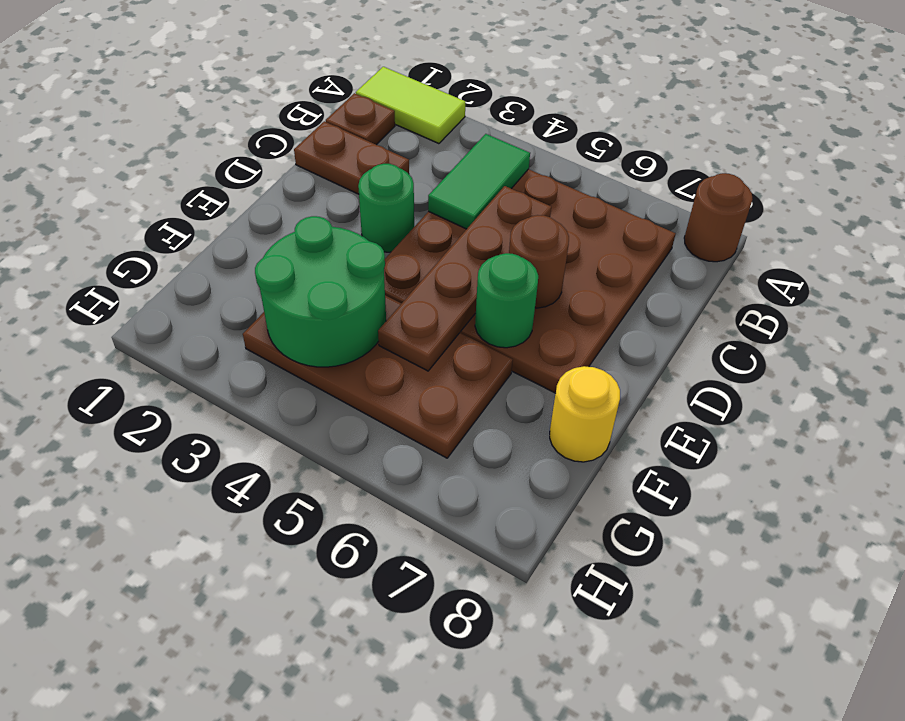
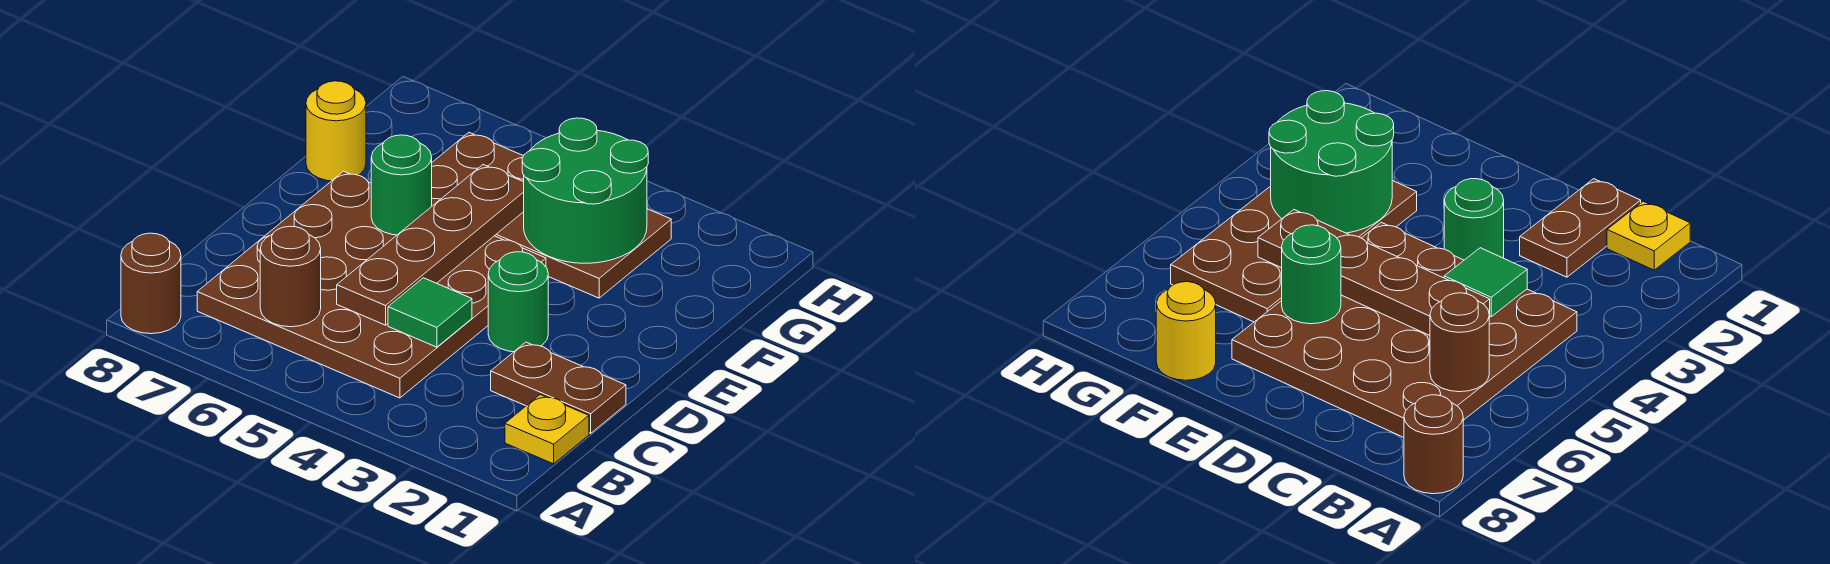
lime tile A1:A2 level 1 -> none
brown plate B1 level 1 -> yellow plate B1 level 1
green tile B4:C4 level 2 -> green tile C4 level 2
brown round brick D6 level 2 -> brown round brick B6 level 2

